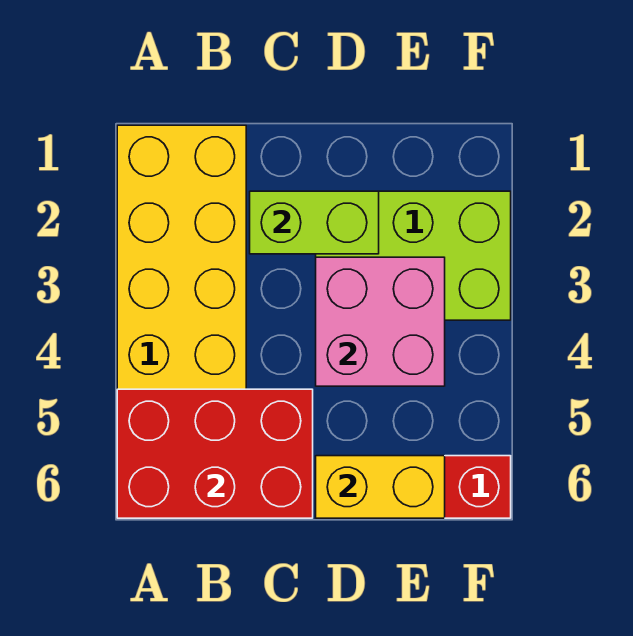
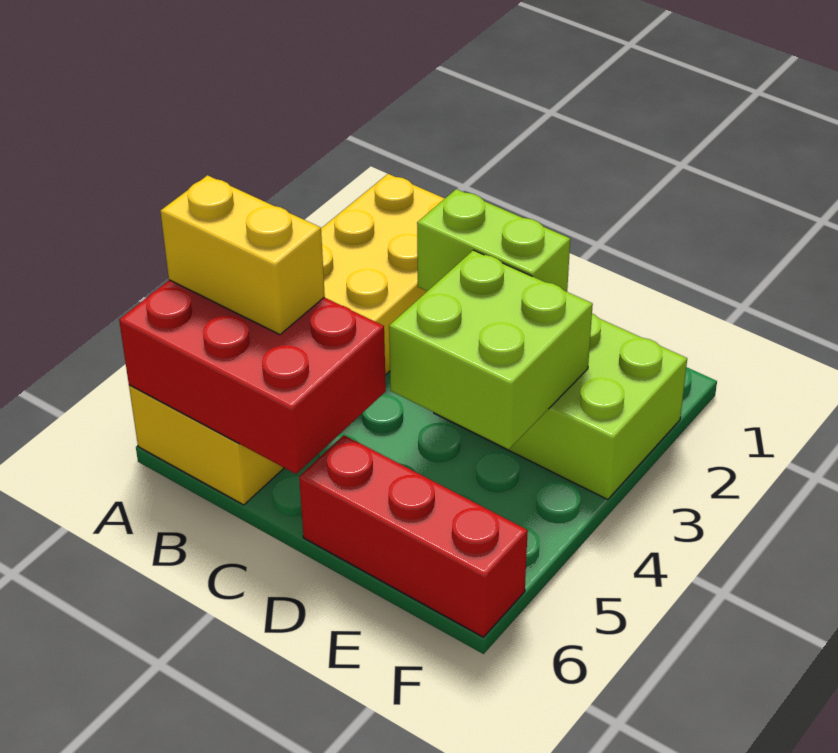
pink brick D3:E4 level 2 -> lime brick D3:E4 level 2
yellow brick D6:E6 level 2 -> yellow brick A5:B5 level 3

